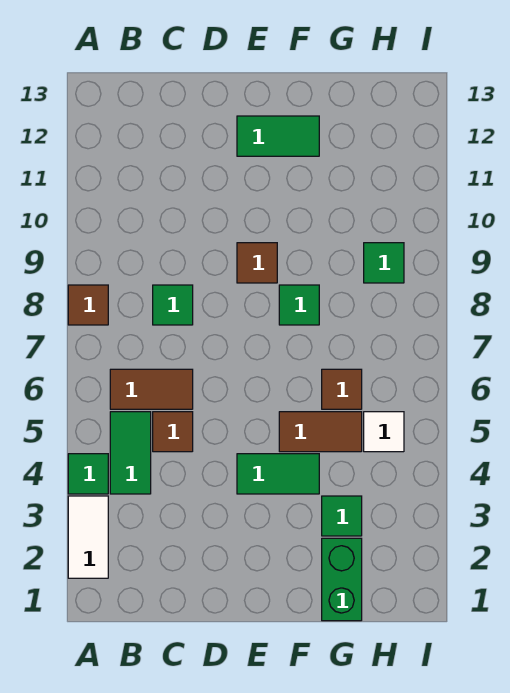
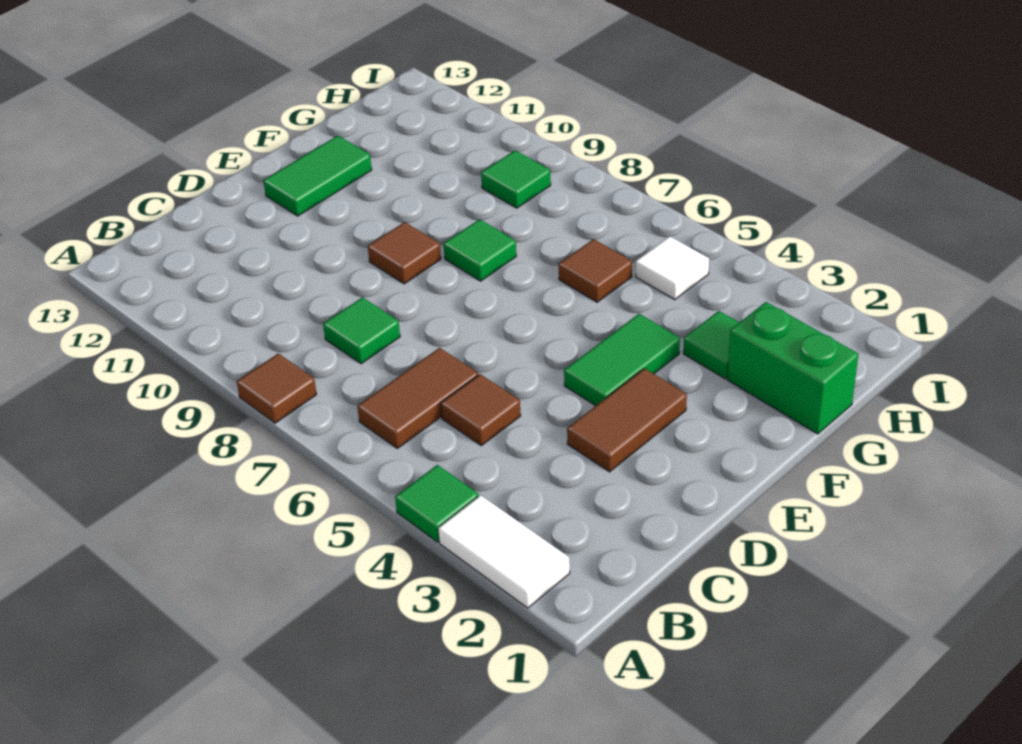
green tile B4:B5 level 1 -> none
brown tile F5:G5 level 1 -> brown tile D3:E3 level 1

